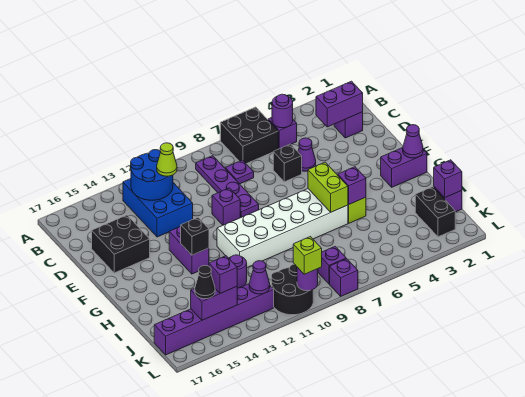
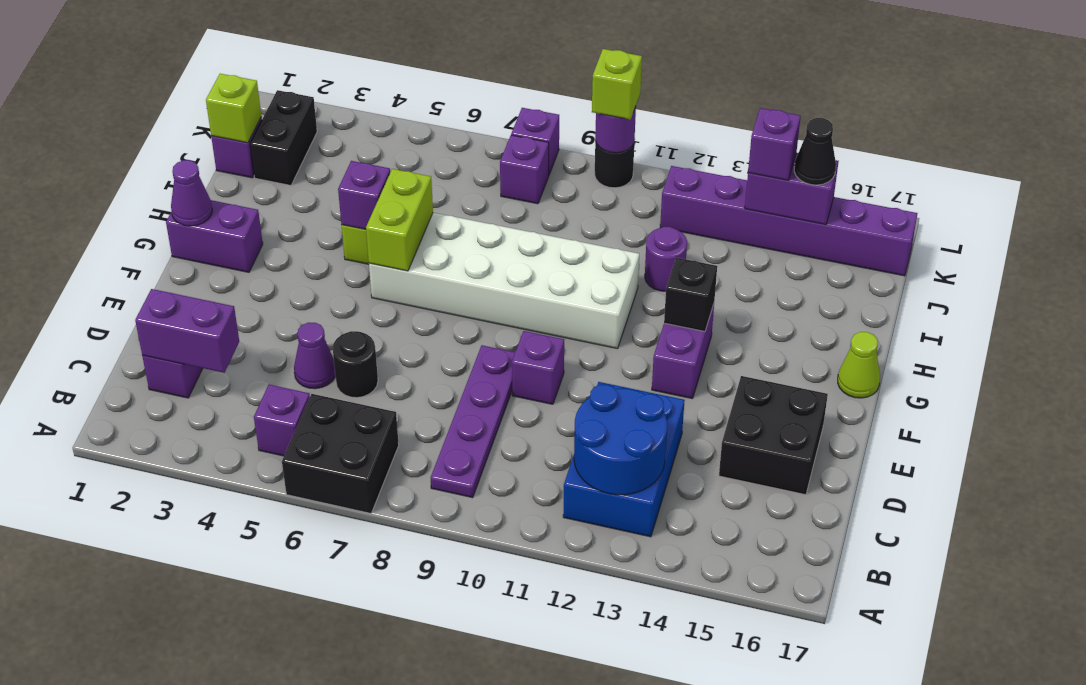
purple round brick B5 level 2 -> none
purple plate C8 level 1 -> none
lime cone C12 level 3 -> lime cone G17 level 1
black brick D6 level 1 -> black round brick D6 level 1
purple brick J1 level 2 -> lime brick J1 level 2
black round brick K10:L11 level 1 -> black round brick L10 level 1
purple cone K12 level 2 -> none

